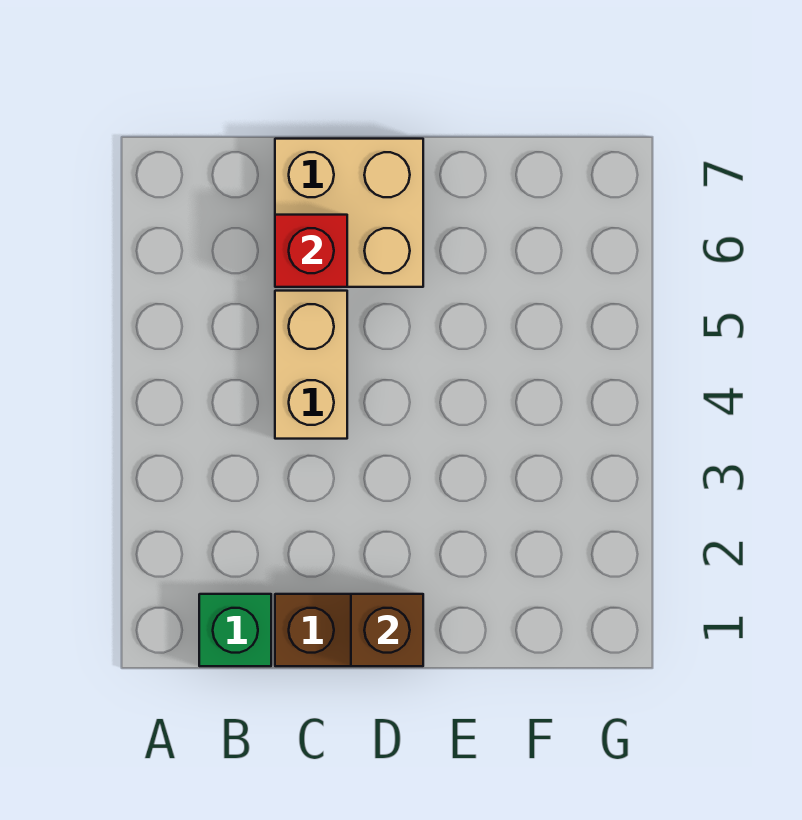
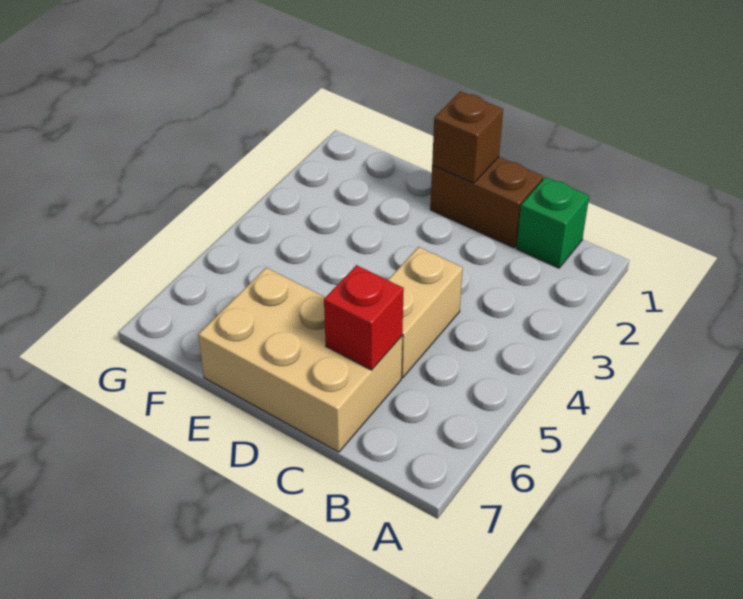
tan brick C6:D7 level 1 -> tan brick C6:E7 level 1

